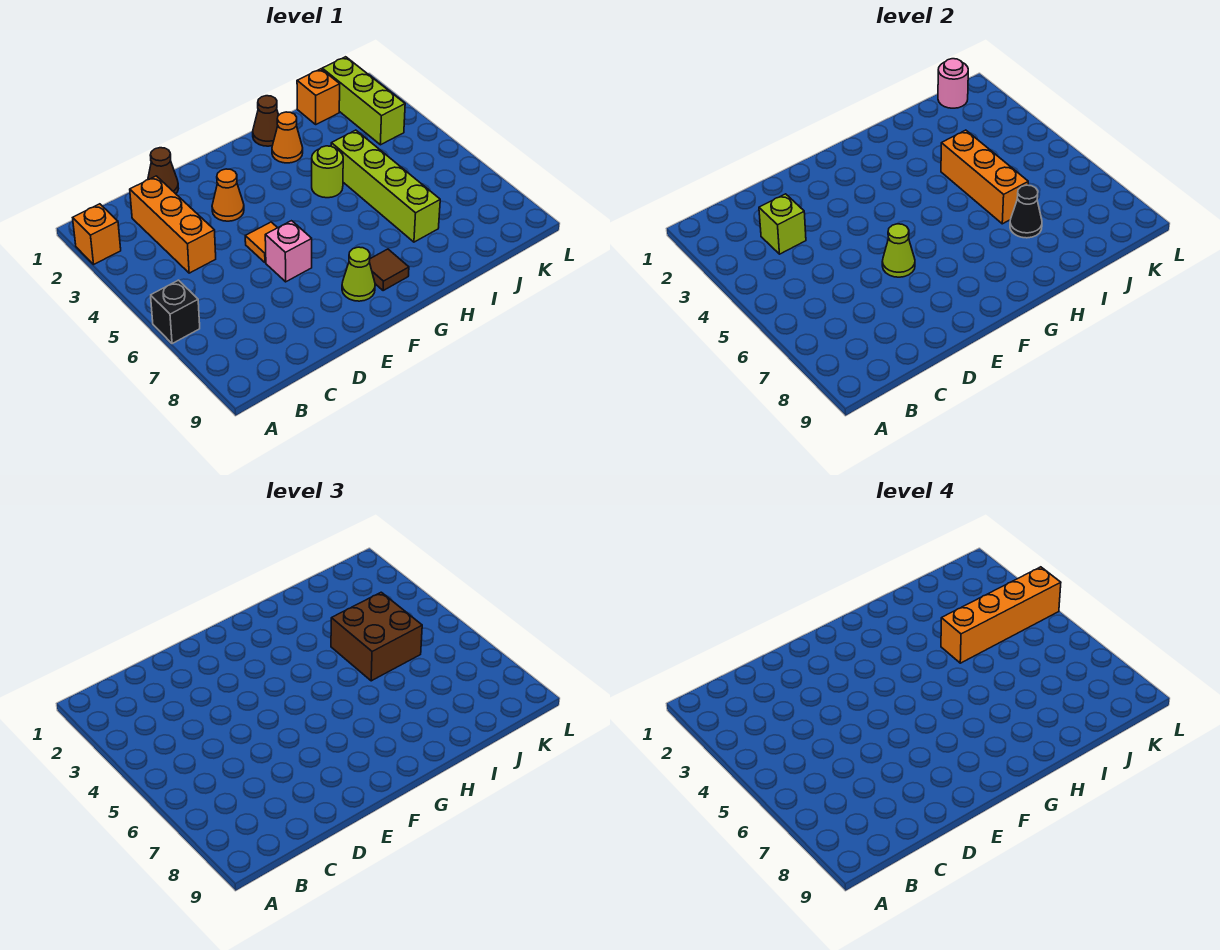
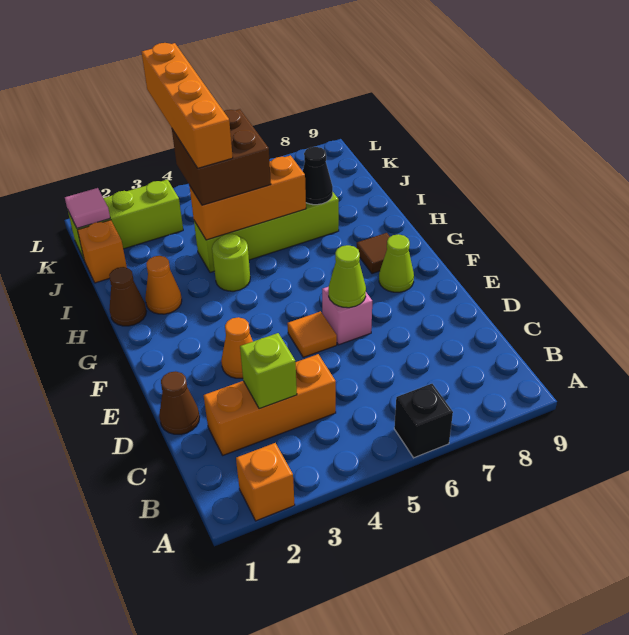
pink round brick K1 level 2 -> pink tile K1 level 2

